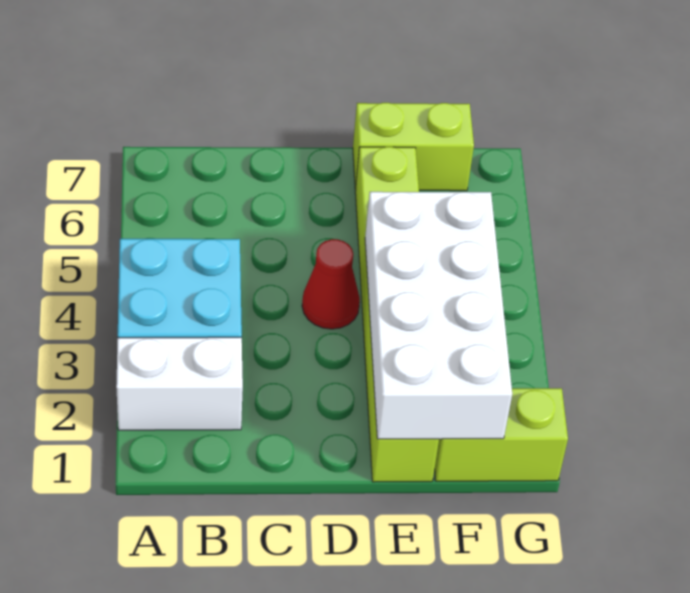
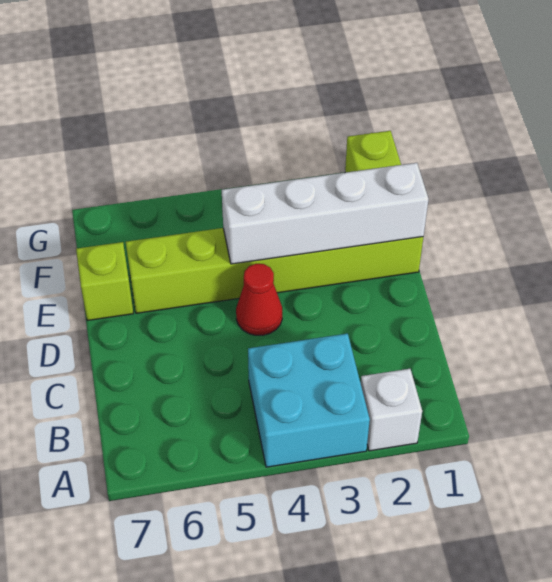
white brick A2:B2 level 1 -> white brick A2 level 1
white brick E1:F4 level 2 -> white brick E1:E4 level 2
lime brick E7:F7 level 1 -> lime brick E7 level 1

